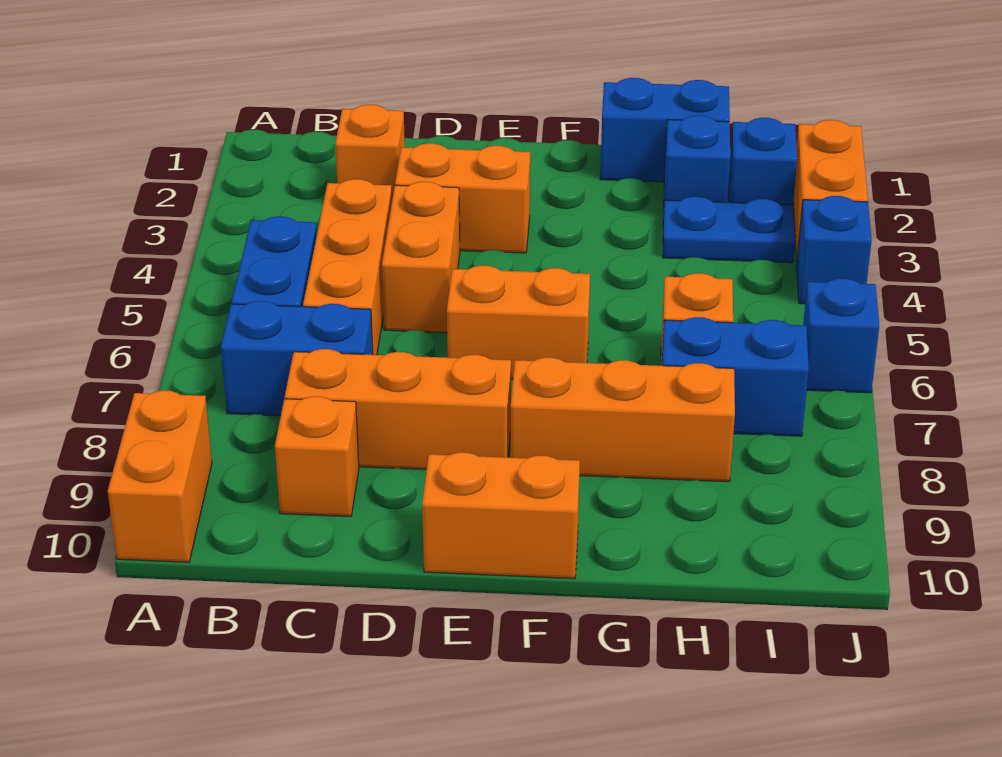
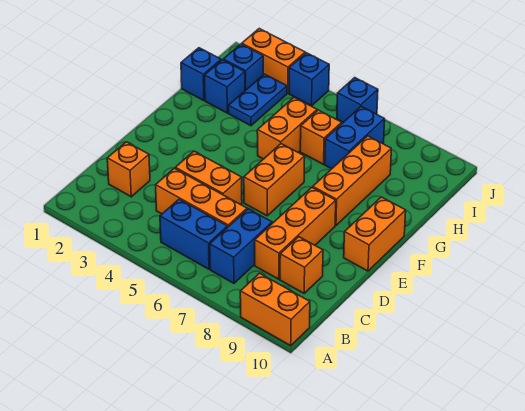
orange brick D3:E3 level 1 -> orange brick G5:H5 level 1
blue brick G1:H1 level 1 -> blue brick H1 level 1

